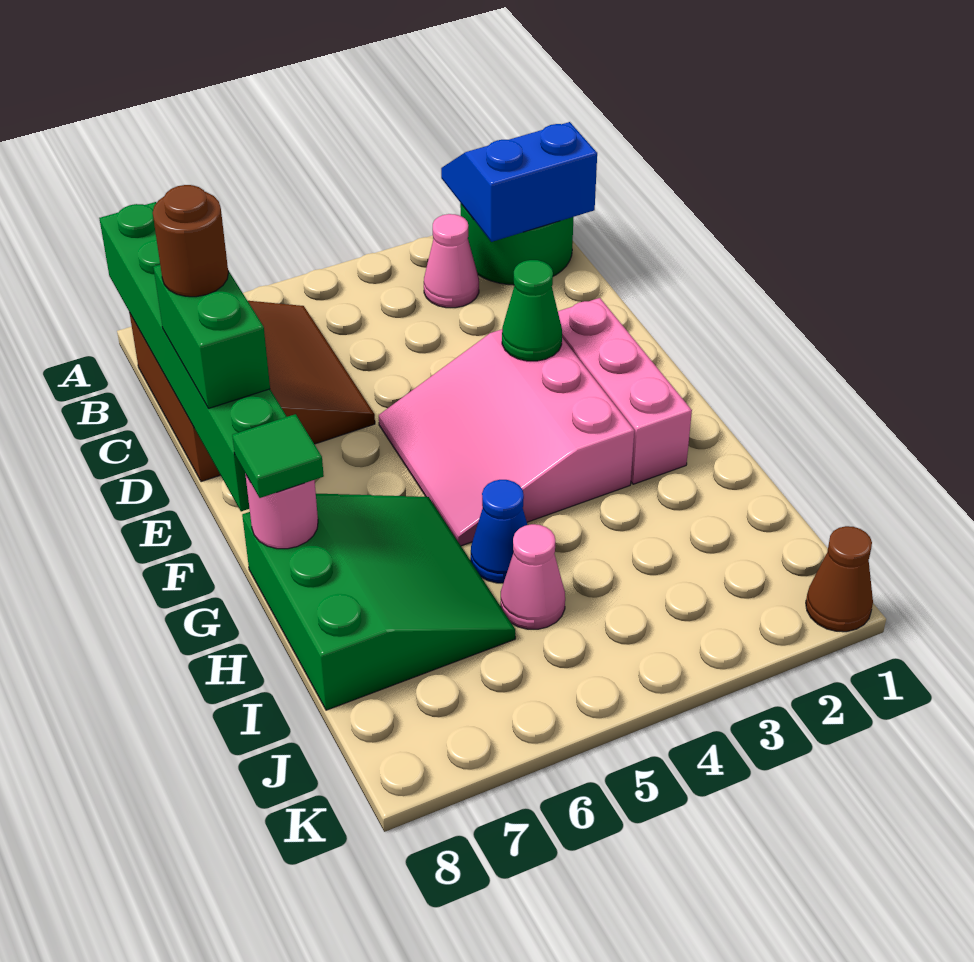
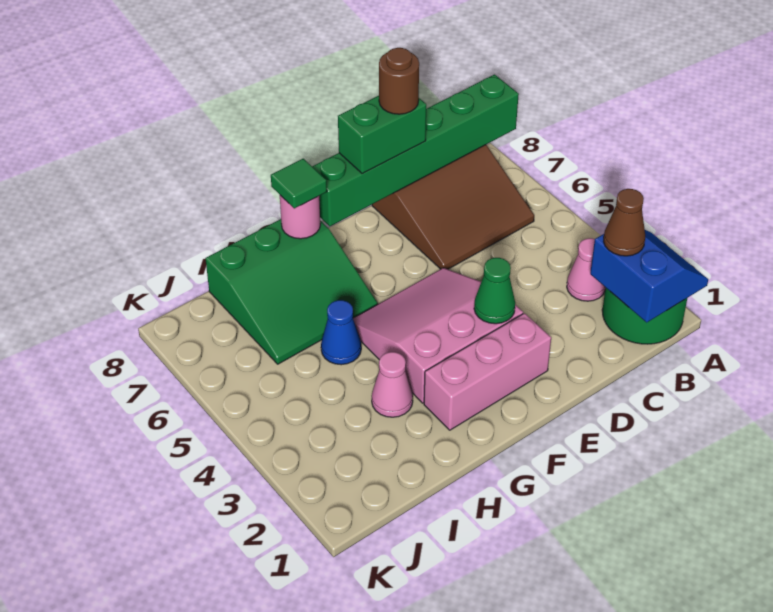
pink cone I5 level 1 -> pink cone H3 level 1
brown cone K1 level 1 -> brown cone B2 level 3

